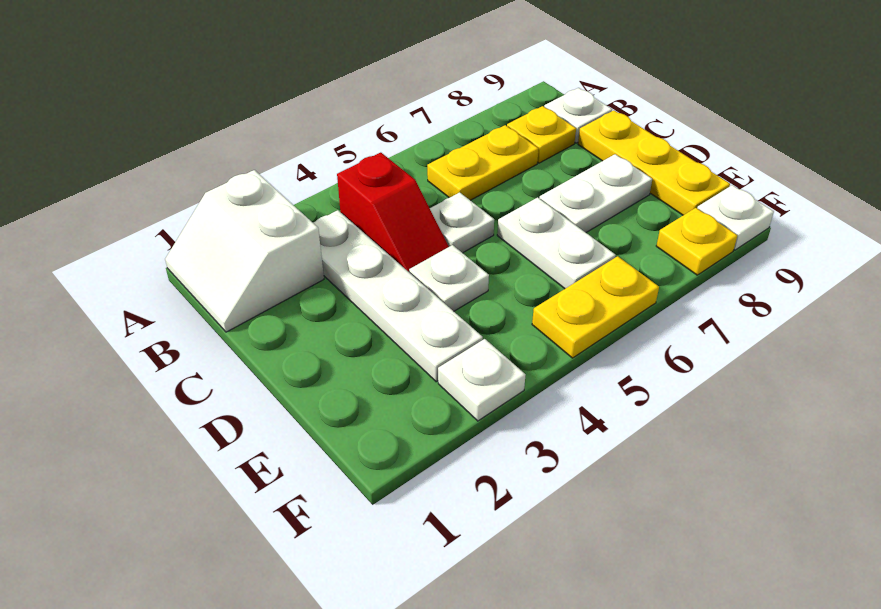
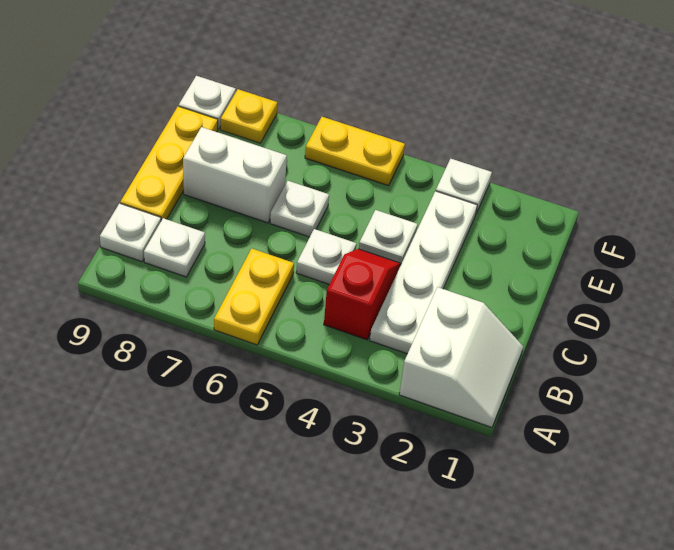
yellow plate B6:B7 level 1 -> yellow plate A6:B6 level 1
yellow plate B8 level 1 -> white plate B8 level 1
white plate D6:E6 level 1 -> white plate D6 level 1
white plate D7:D8 level 1 -> white brick D7:D8 level 1

